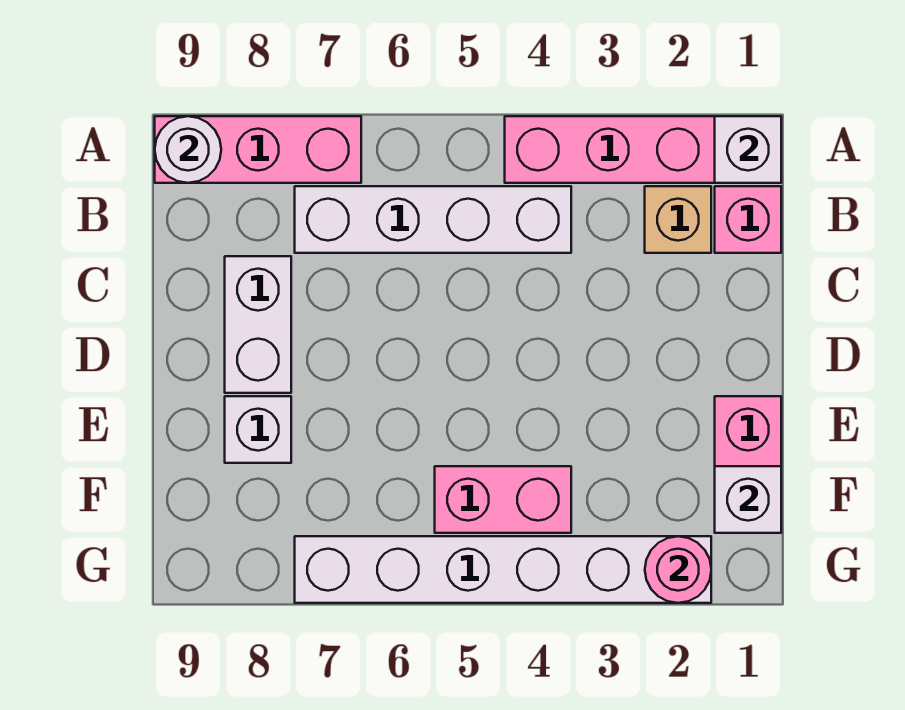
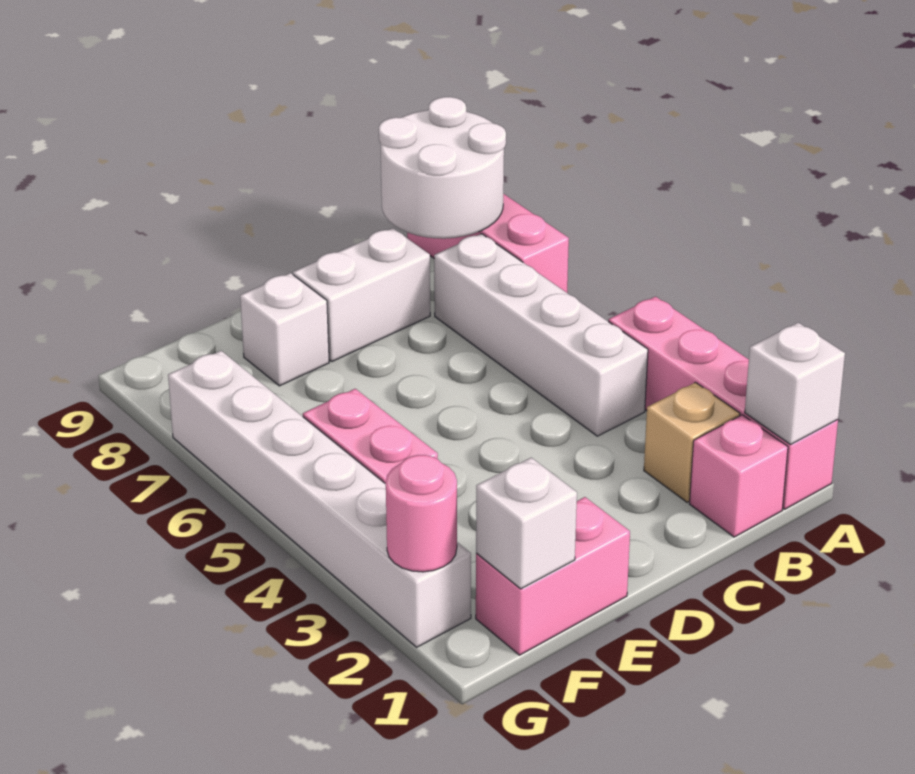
white round brick A9 level 2 -> white round brick A8:B9 level 2

